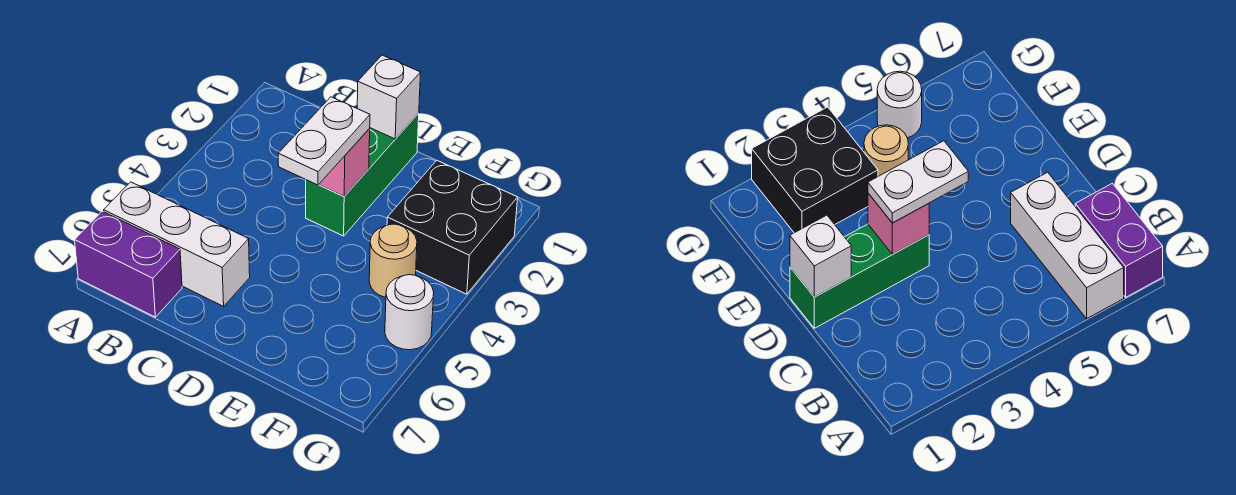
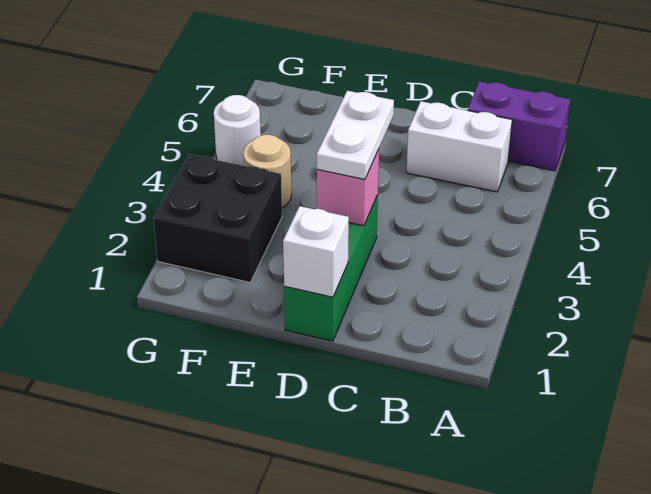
white brick A6:C6 level 1 -> white brick B6:C6 level 1

